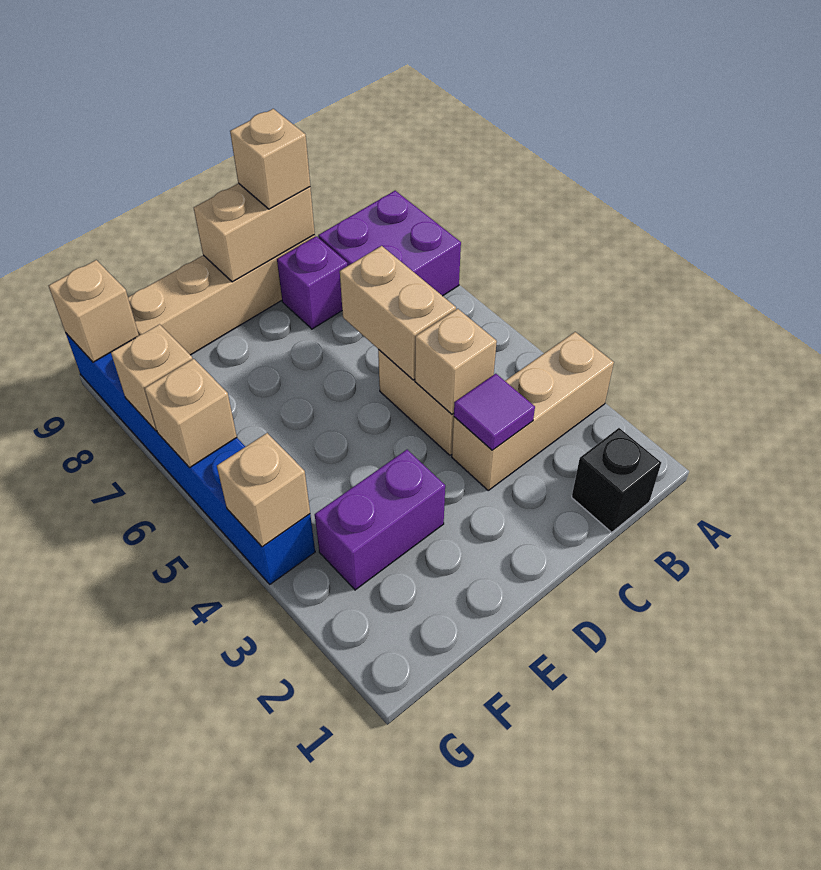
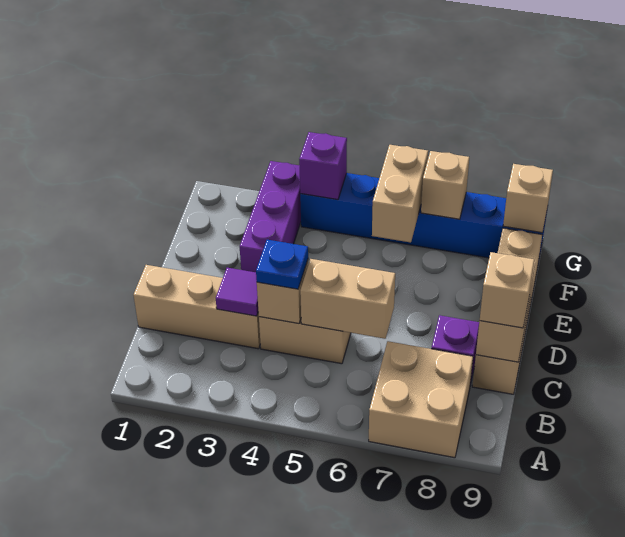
tan brick A3:C3 level 1 -> tan brick C1:C3 level 1
purple brick A7:B8 level 1 -> tan brick A7:B8 level 1
black brick B1 level 1 -> none
none -> blue plate C4 level 3
purple brick E3:F3 level 1 -> purple brick E3:G3 level 1
tan brick G4 level 2 -> purple brick G4 level 2
tan brick G6 level 2 -> tan brick F6:G6 level 2

